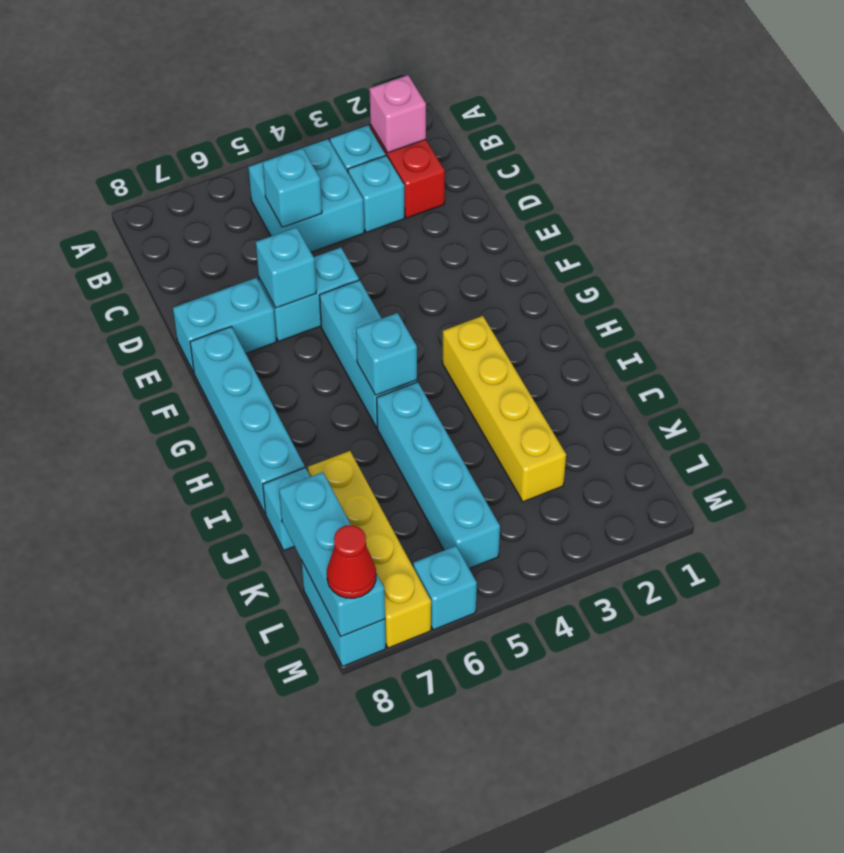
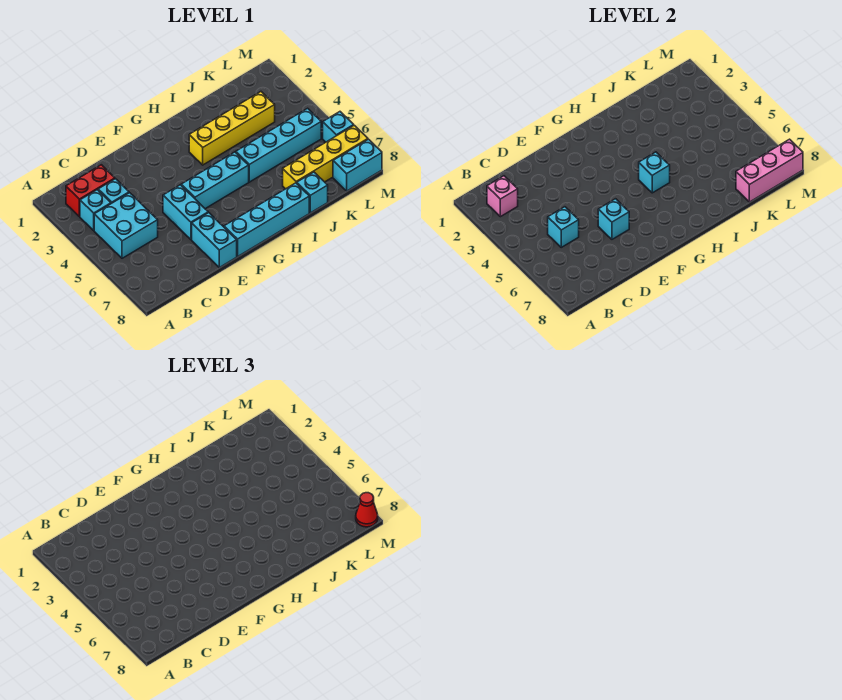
cyan brick K8:M8 level 2 -> pink brick K8:M8 level 2

